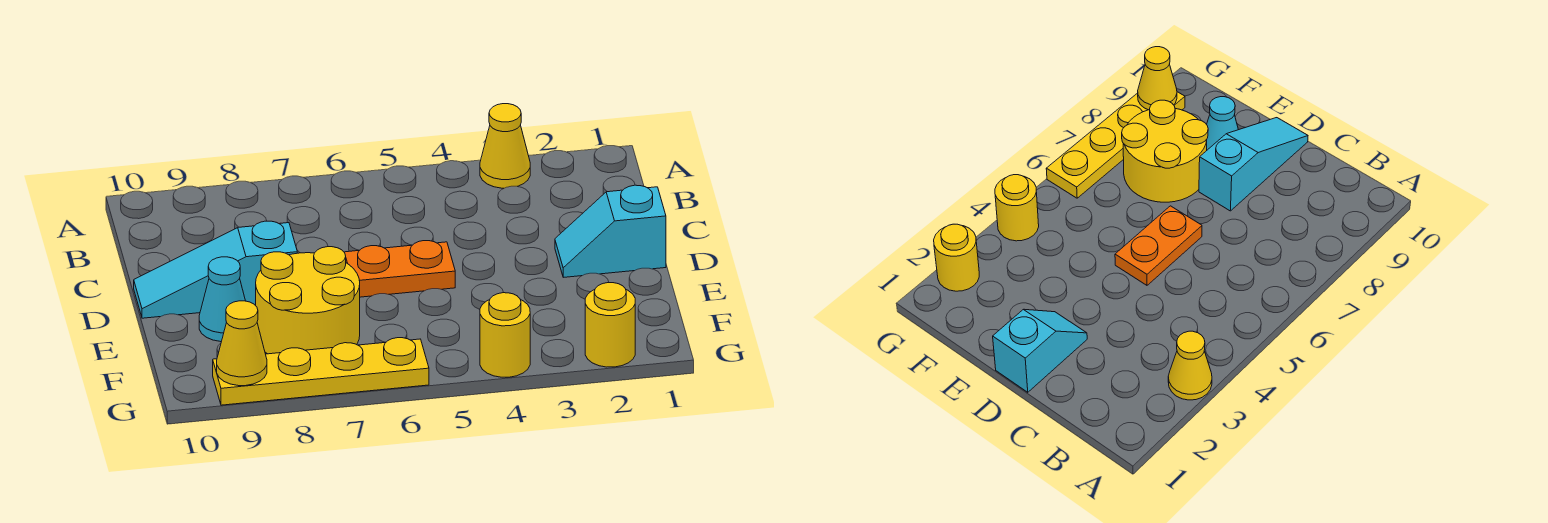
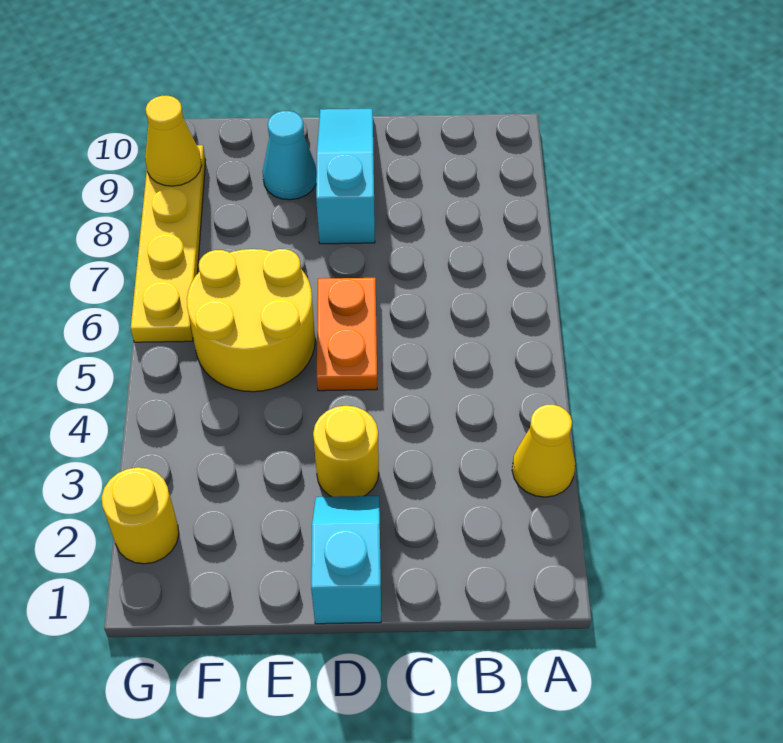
yellow round brick E7:F8 level 1 -> yellow round brick E5:F6 level 1
yellow round brick G4 level 1 -> yellow round brick D3 level 1

